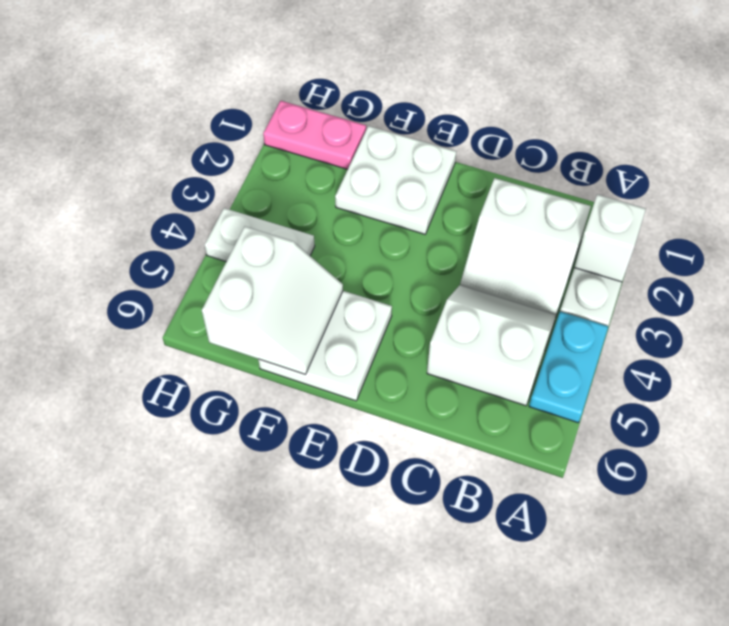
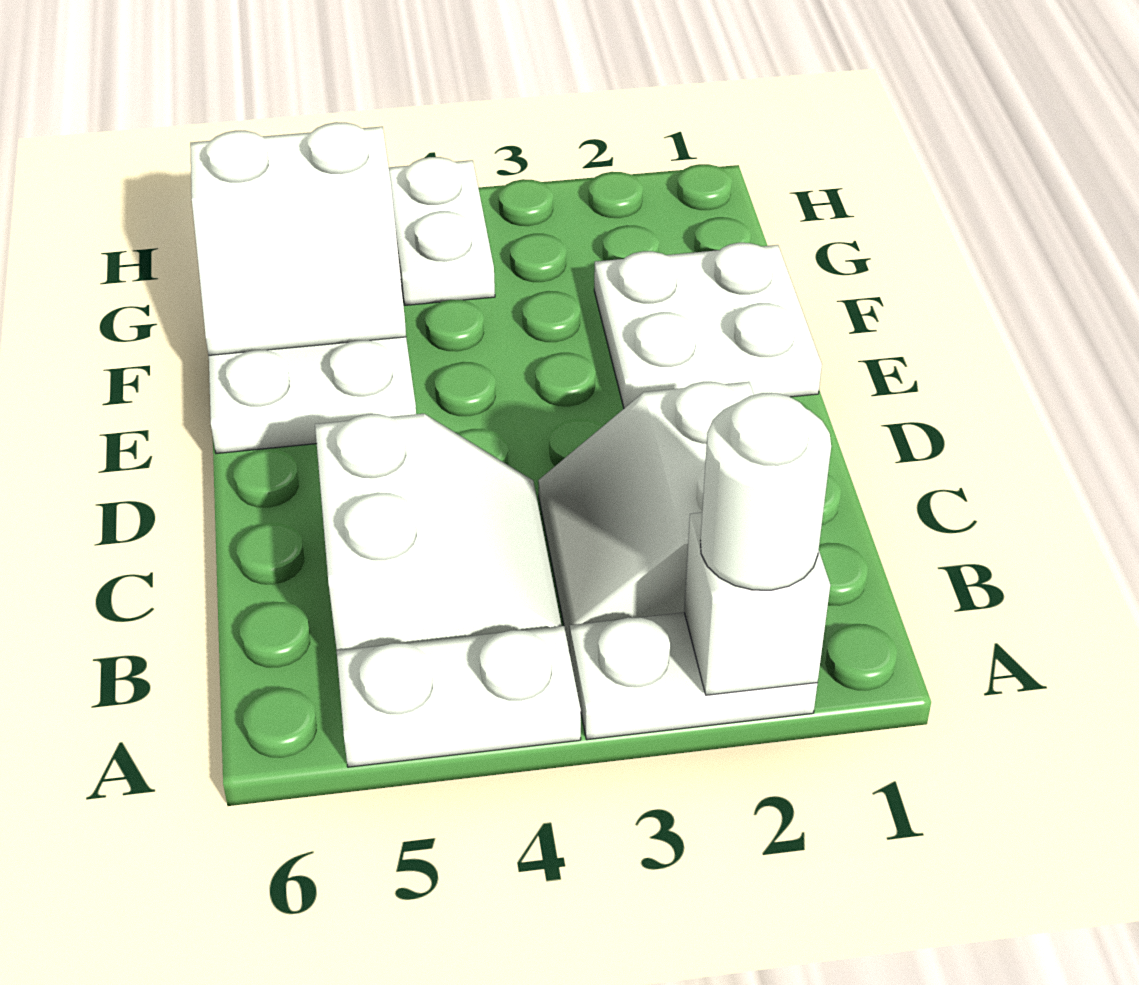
none -> white round brick A2 level 3
cyan plate A4:A5 level 1 -> white plate A4:A5 level 1
pink plate G1:H1 level 1 -> none

